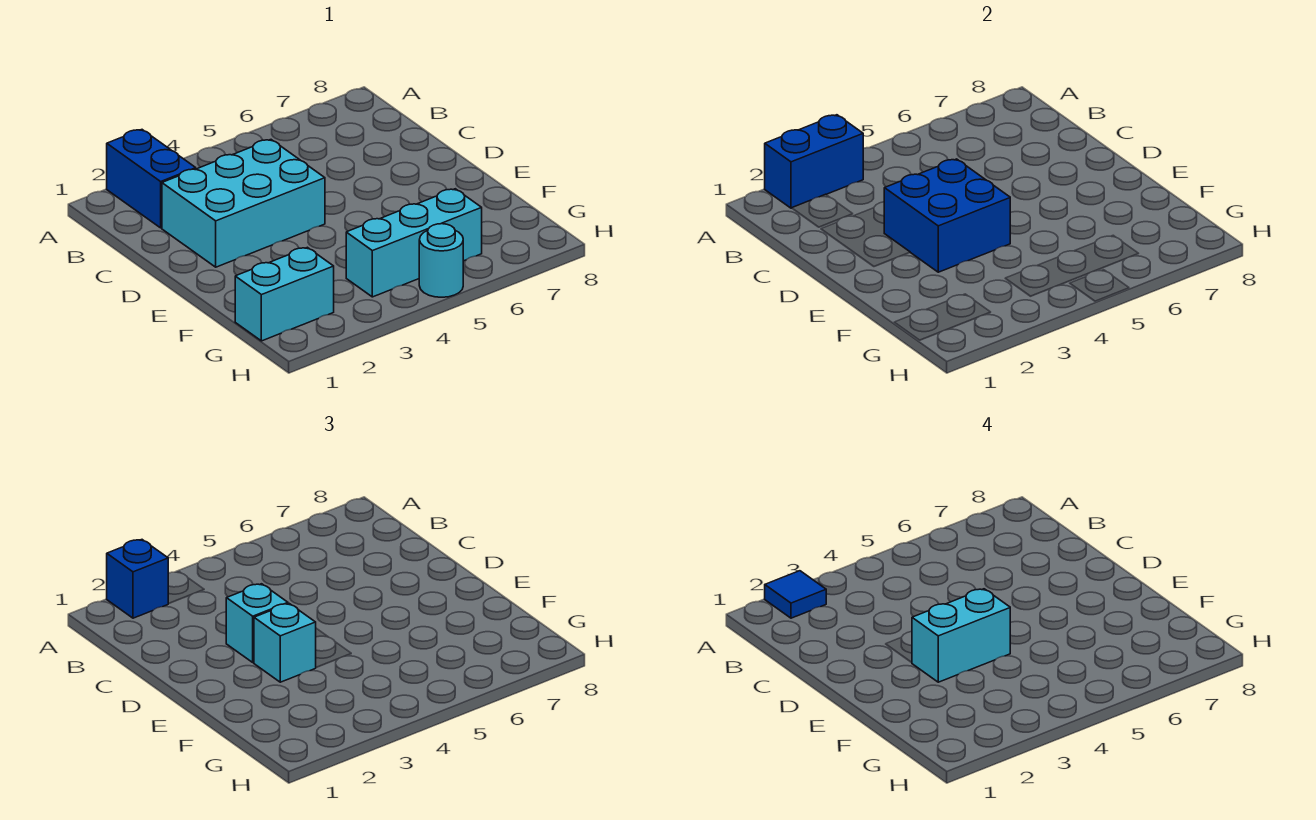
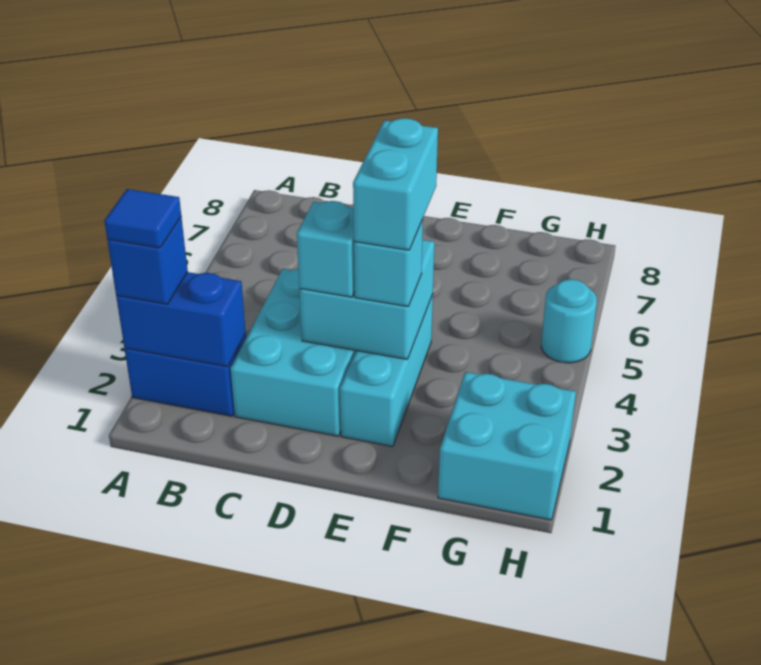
blue brick A2:A3 level 2 -> blue brick A2:B2 level 2
blue brick D3:E4 level 2 -> cyan brick D3:E4 level 2
cyan brick G1:G2 level 1 -> cyan brick G1:H2 level 1
cyan brick G4:G6 level 1 -> cyan brick E2:E4 level 1

